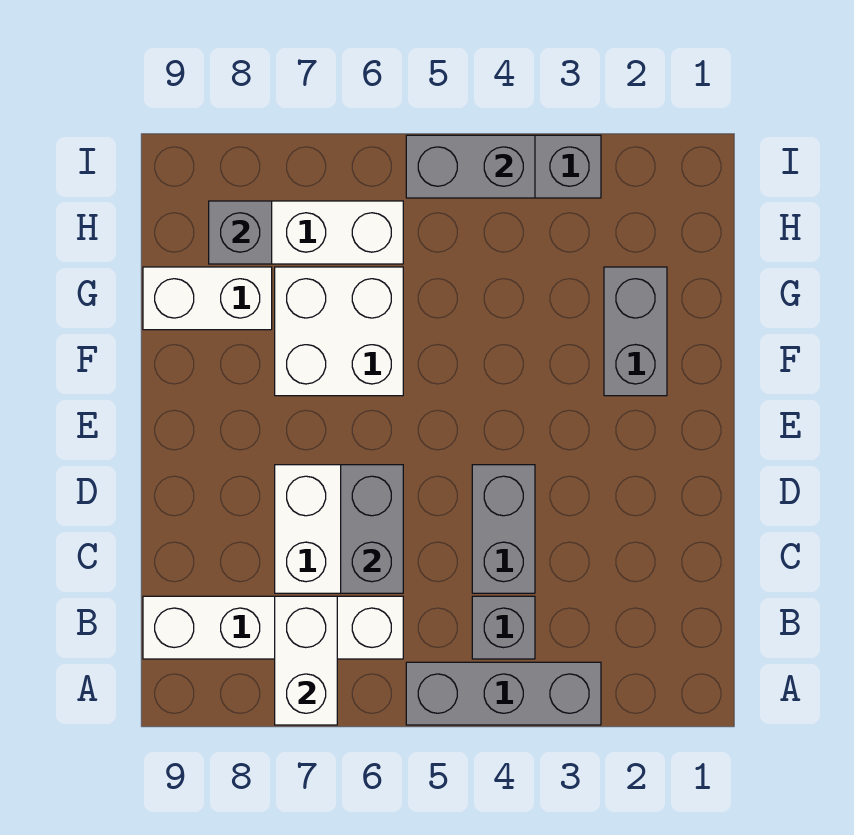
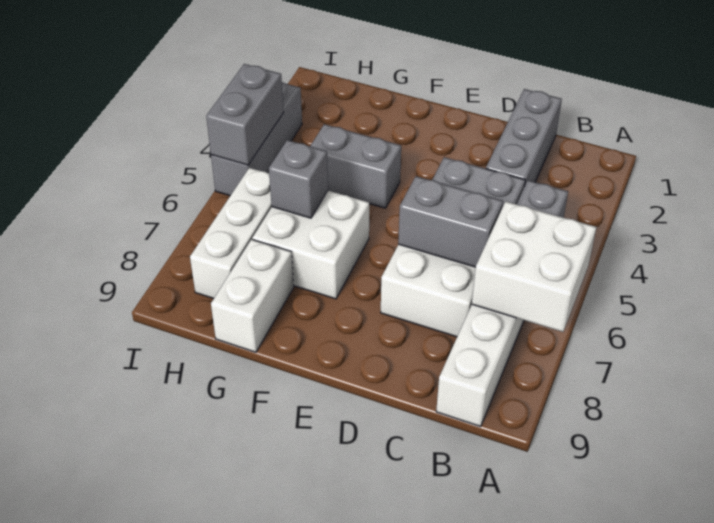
grey brick A3:A5 level 1 -> grey brick C1:C3 level 1
white brick A7:B7 level 2 -> white brick A6:B7 level 2
grey brick F2:G2 level 1 -> grey brick F4:G4 level 1
grey brick H8 level 2 -> grey brick G6 level 2

